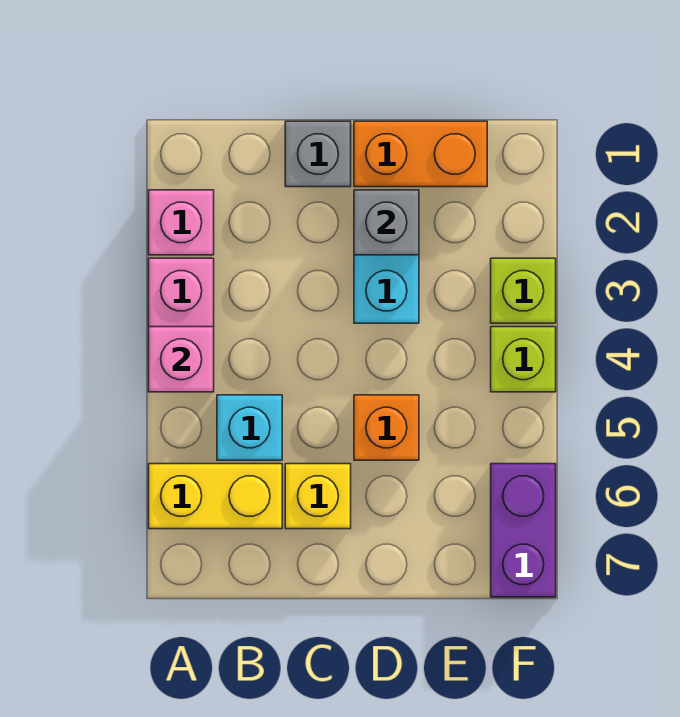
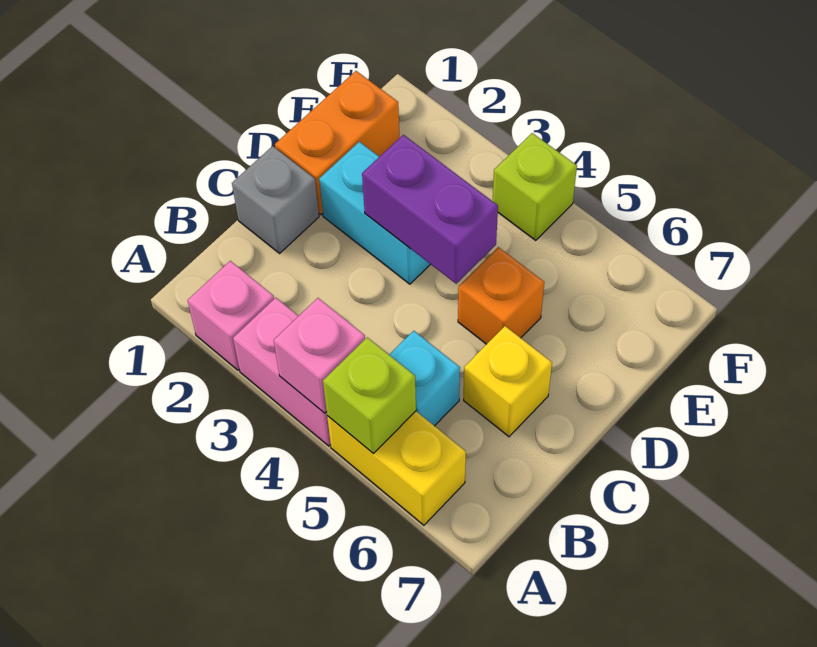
yellow brick A6:B6 level 1 -> yellow brick A5:A6 level 1
grey brick D2 level 2 -> none
lime brick F3 level 1 -> lime brick A5 level 2
purple brick F6:F7 level 1 -> purple brick D3:D4 level 2

